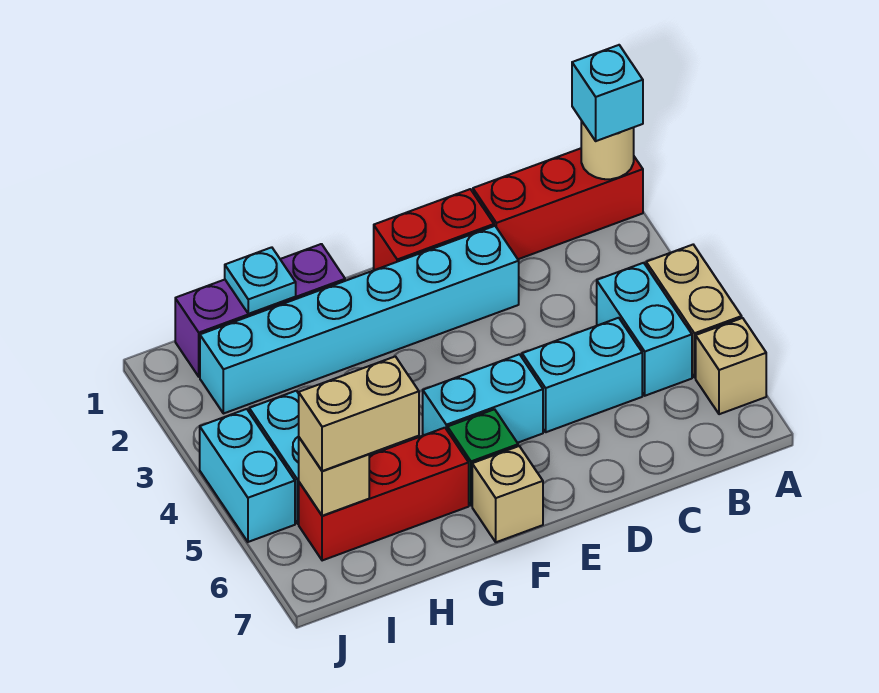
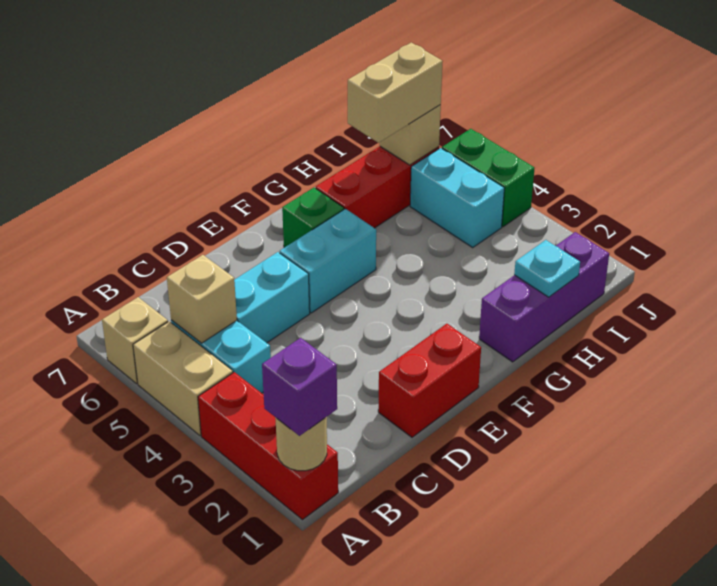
red brick A1:C1 level 1 -> red brick A1:A3 level 1
cyan brick A1 level 3 -> purple brick A1 level 3
cyan brick D2:I2 level 1 -> none
tan brick F7 level 1 -> tan brick B5 level 2
cyan brick J4:J5 level 1 -> green brick J4:J5 level 1

